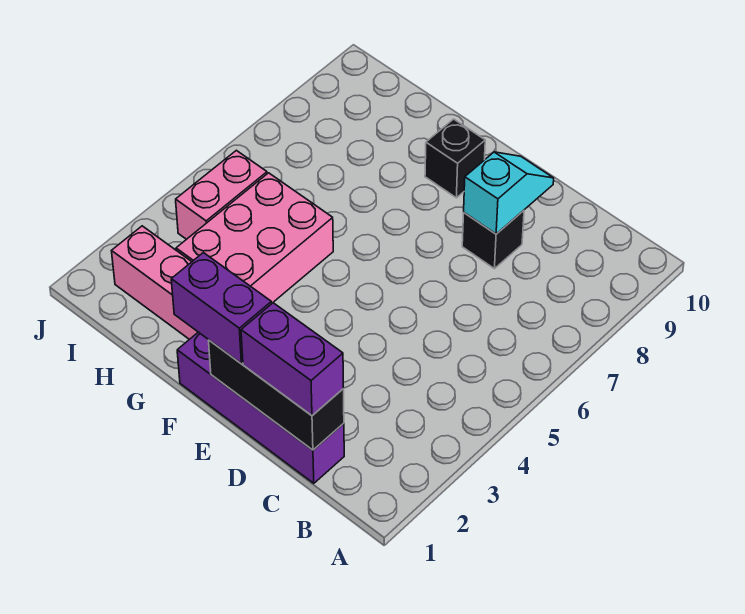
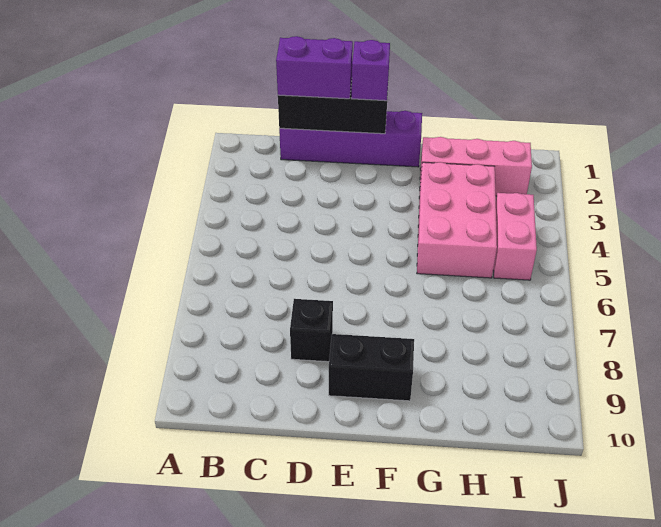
cyan slope D8:D9 level 2 top 8 -> none
purple brick E1:F1 level 3 -> purple brick E1 level 3
black brick F9 level 1 -> black brick E9:F9 level 1

